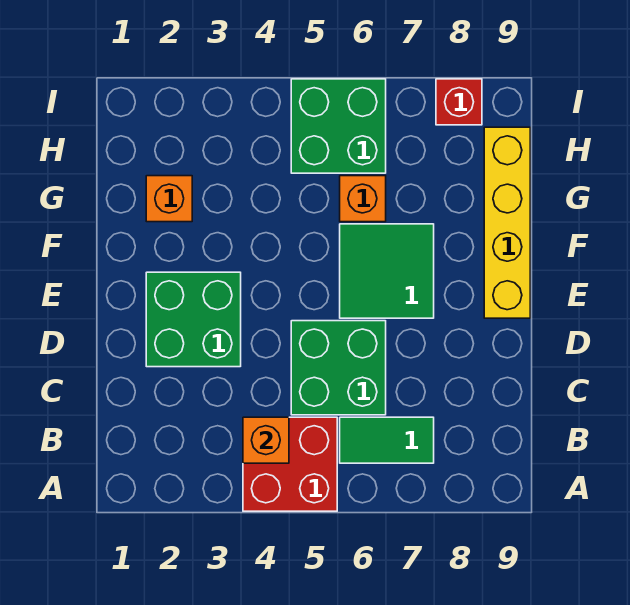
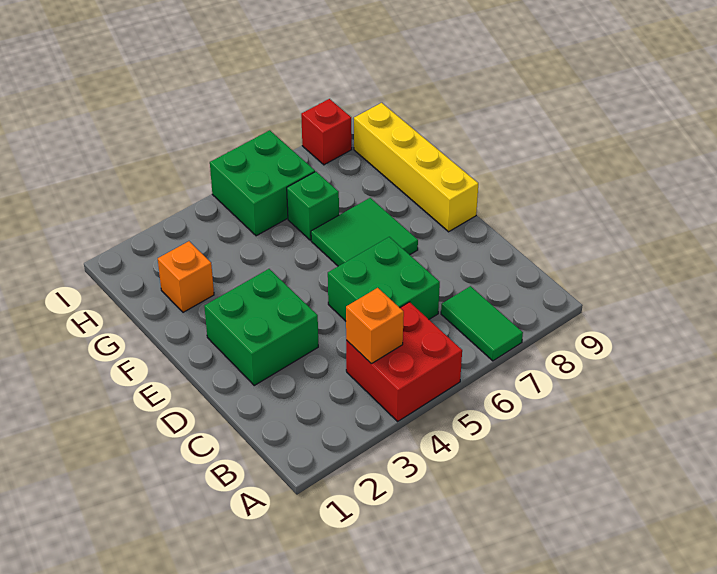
green tile B6:B7 level 1 -> green tile A7:B7 level 1
orange brick G6 level 1 -> green brick G6 level 1

